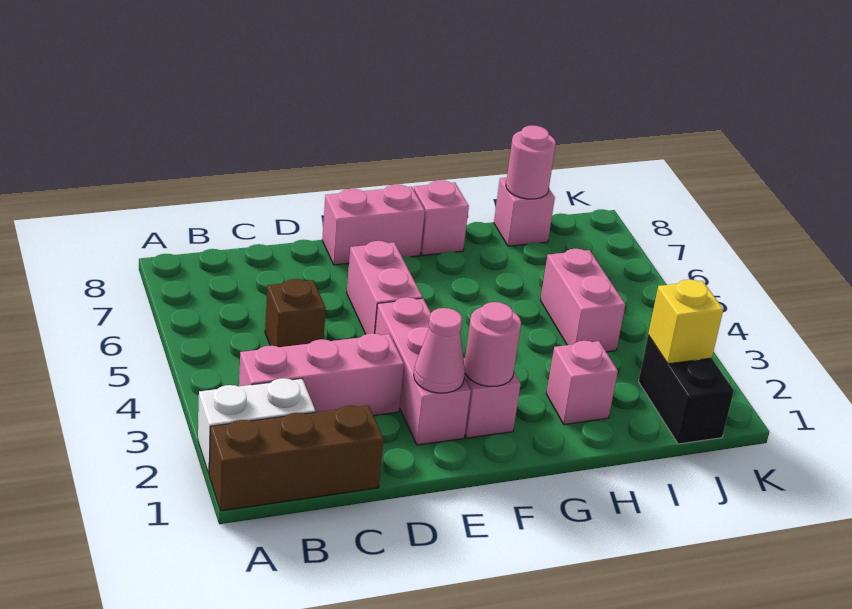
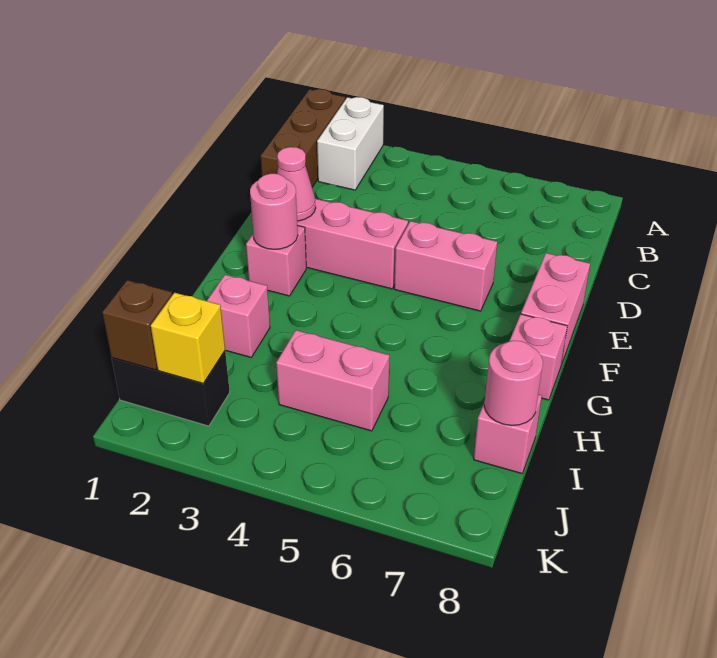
pink brick B3:D3 level 1 -> none
brown brick C5 level 1 -> brown brick J1 level 2

